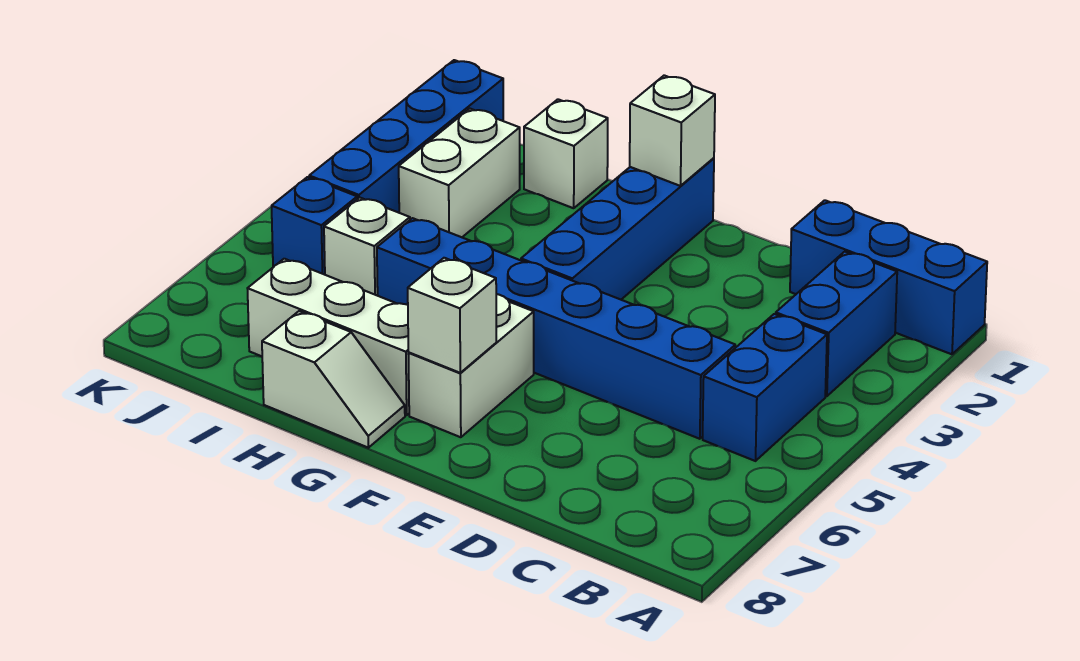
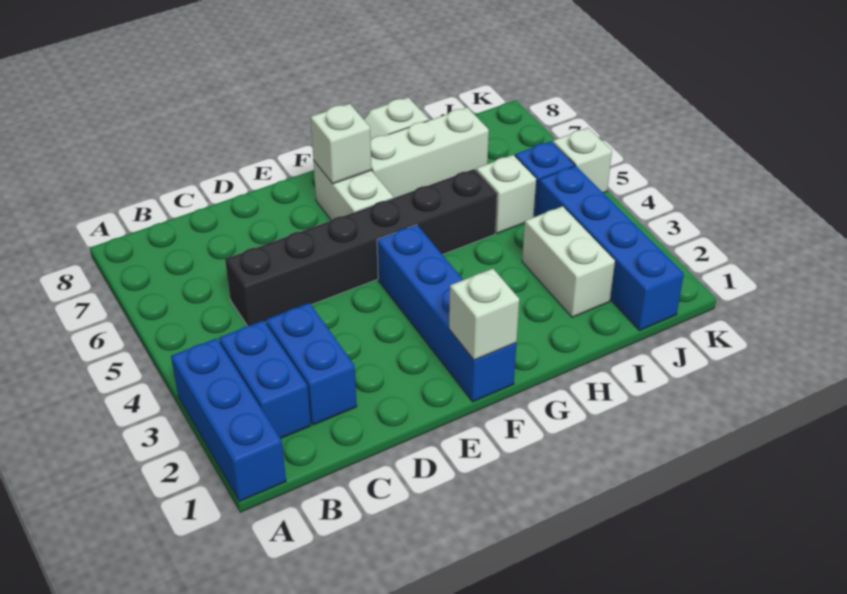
blue brick A1:C1 level 1 -> blue brick A1:A3 level 1
blue brick B4:B5 level 1 -> blue brick C2:C3 level 1
blue brick C5:H5 level 1 -> black brick C5:H5 level 1
white brick H1 level 1 -> white brick K5 level 1

